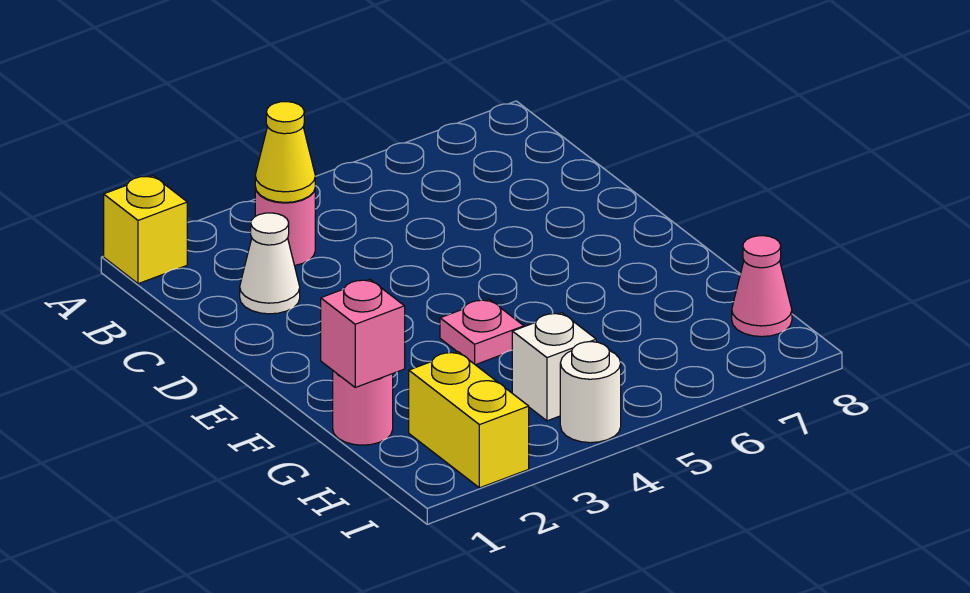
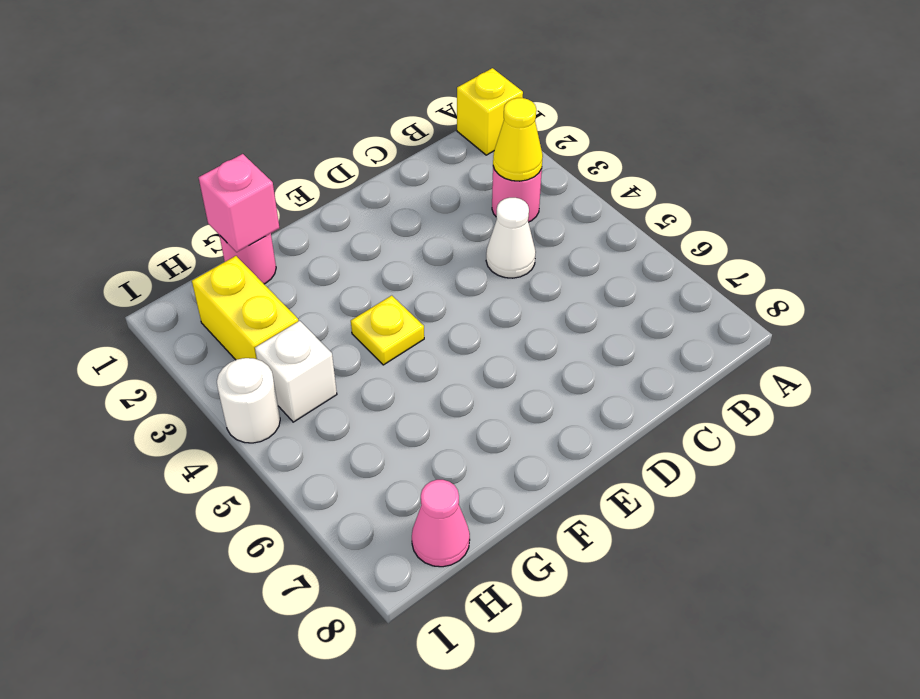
white cone C2 level 1 -> white cone C4 level 1
pink plate F4 level 1 -> yellow plate F4 level 1
yellow brick H2:I2 level 1 -> yellow brick H2:H3 level 1

